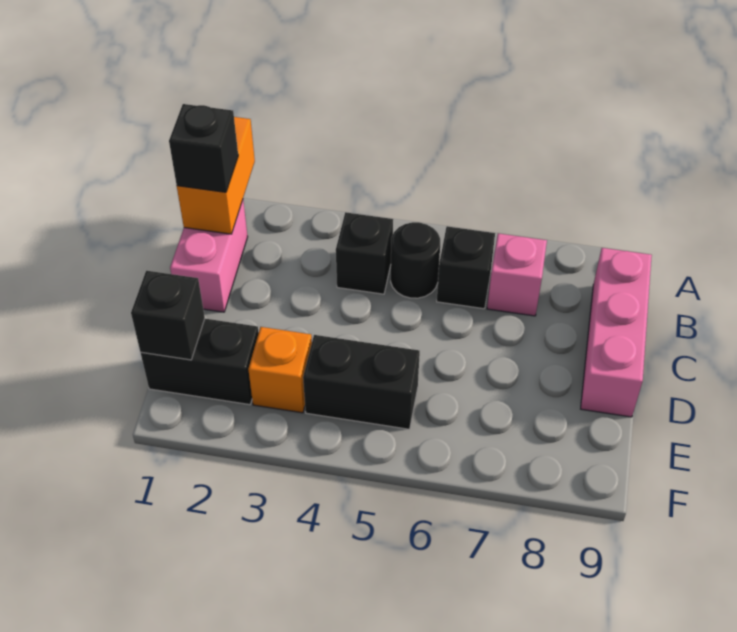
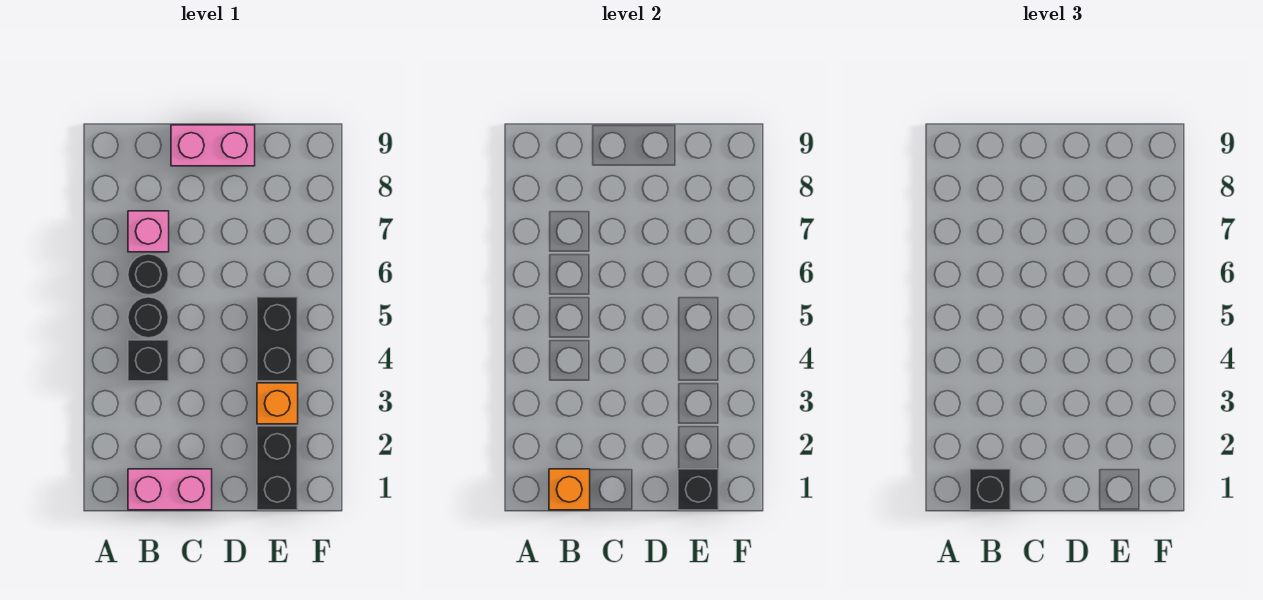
orange brick A1:B1 level 2 -> orange brick B1 level 2
black brick B6 level 1 -> black round brick B6 level 1
pink brick B9:D9 level 1 -> pink brick C9:D9 level 1

